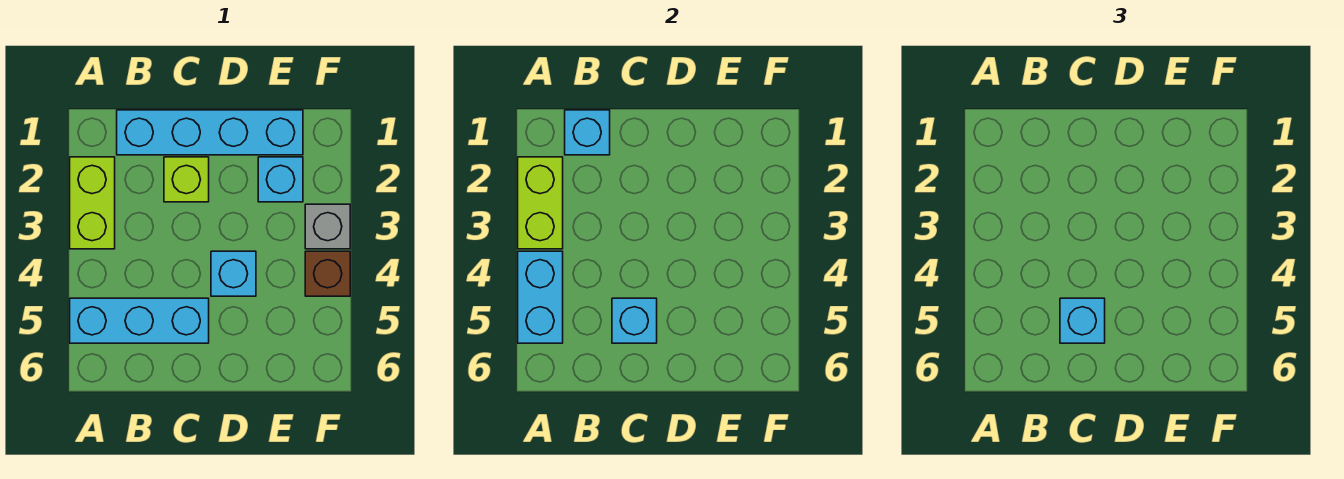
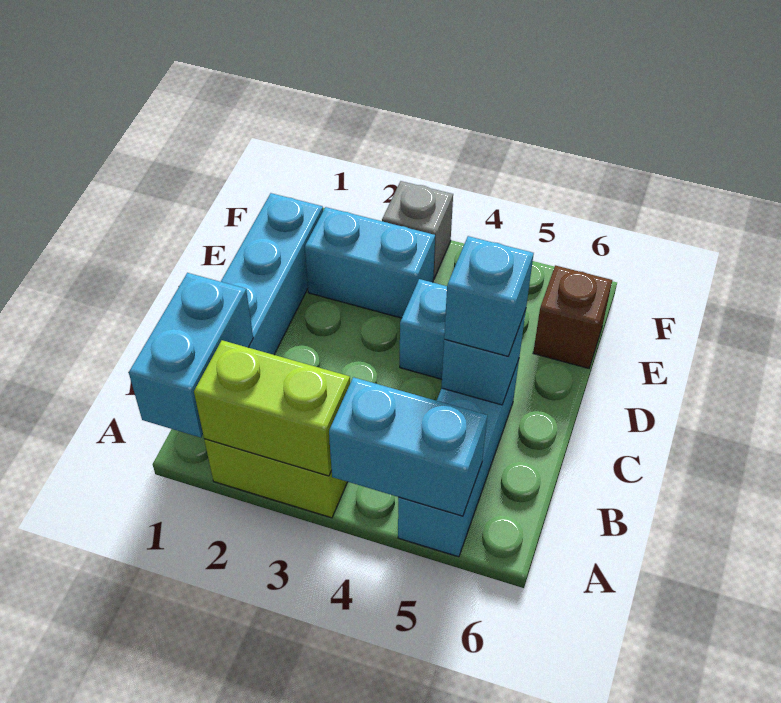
cyan brick B1 level 2 -> cyan brick A1:B1 level 2
lime brick C2 level 1 -> none
cyan brick E2 level 1 -> cyan brick E2:E3 level 1
brown brick F4 level 1 -> brown brick E6 level 1

